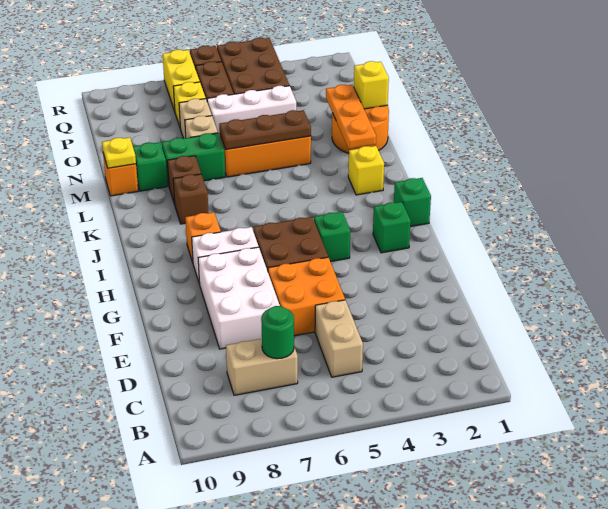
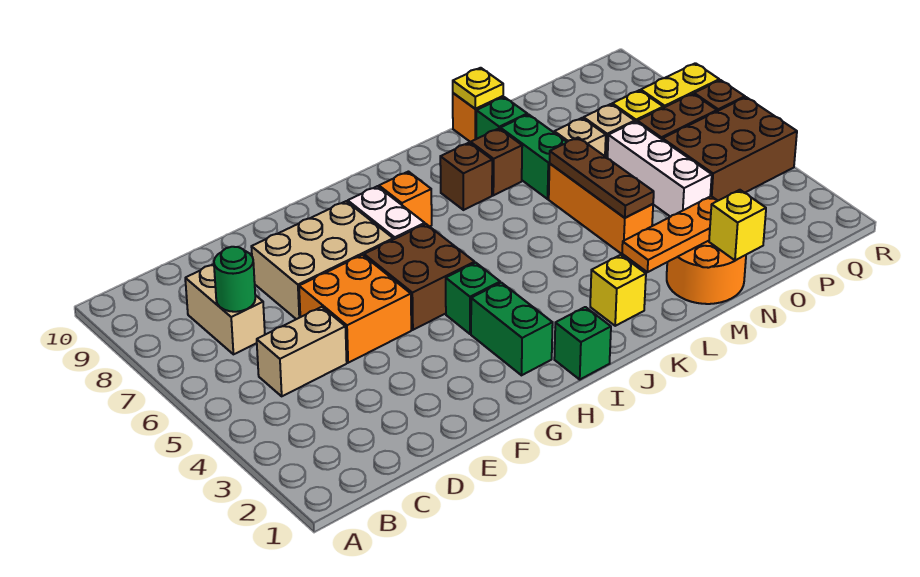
white brick E7:G8 level 1 -> tan brick E7:G8 level 1
green brick H2 level 1 -> green brick H2:H3 level 1

